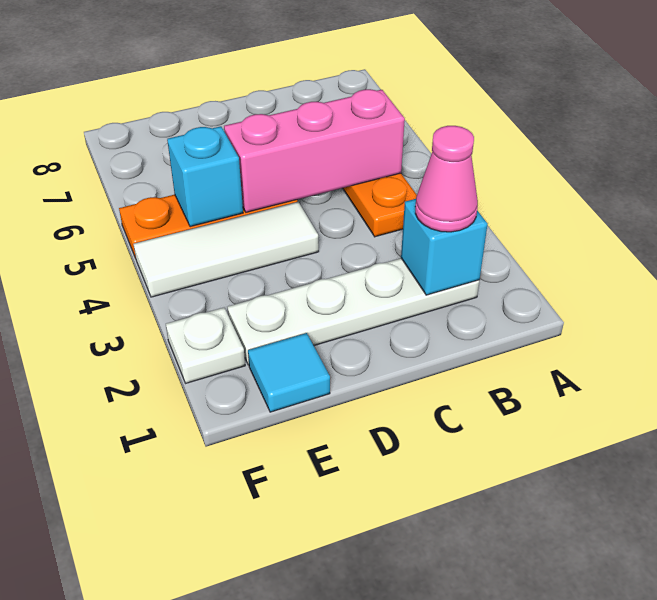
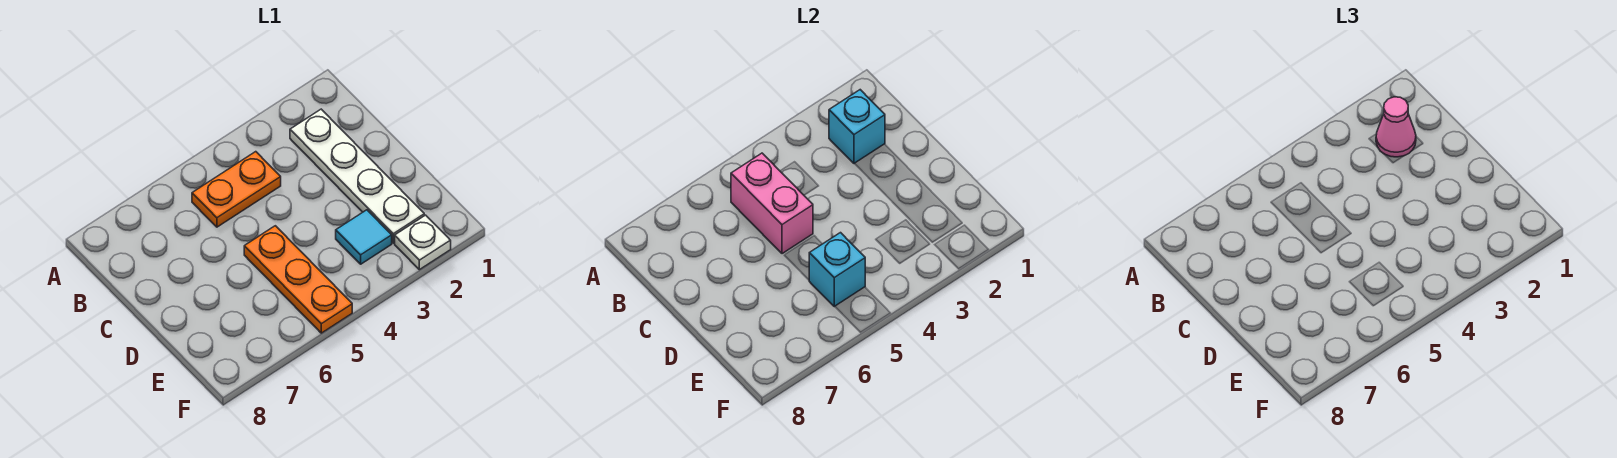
pink brick B5:D5 level 2 -> pink brick B5:C5 level 2
white tile D4:F4 level 1 -> none
cyan tile E1 level 1 -> cyan tile E3 level 1

